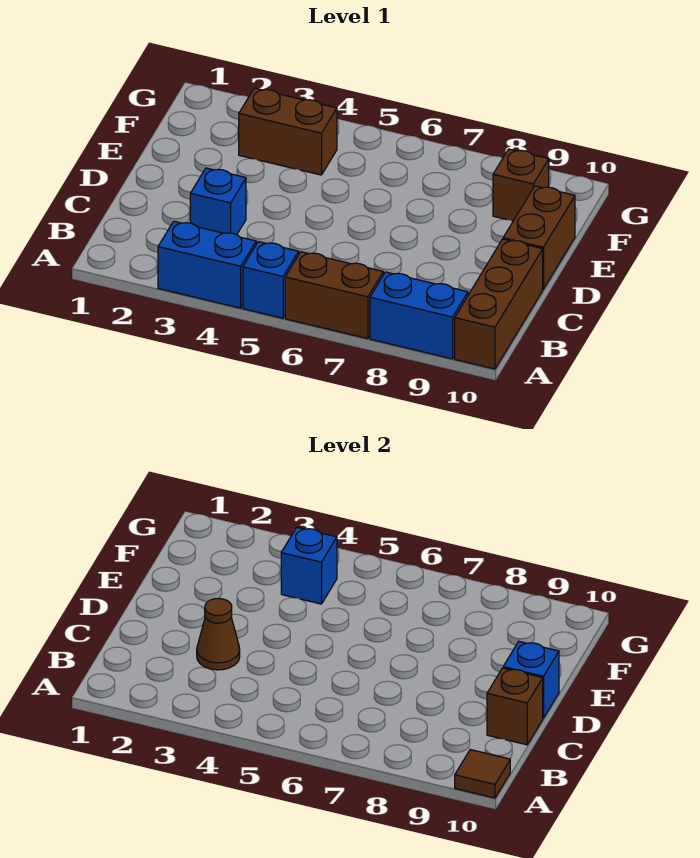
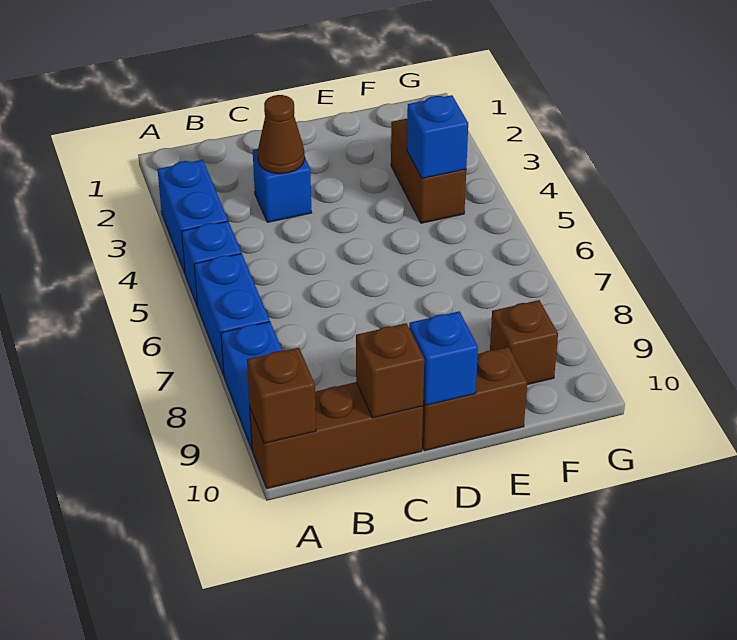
brown brick A6:A7 level 1 -> blue brick A6:A7 level 1
brown tile A10 level 2 -> brown brick A10 level 2

